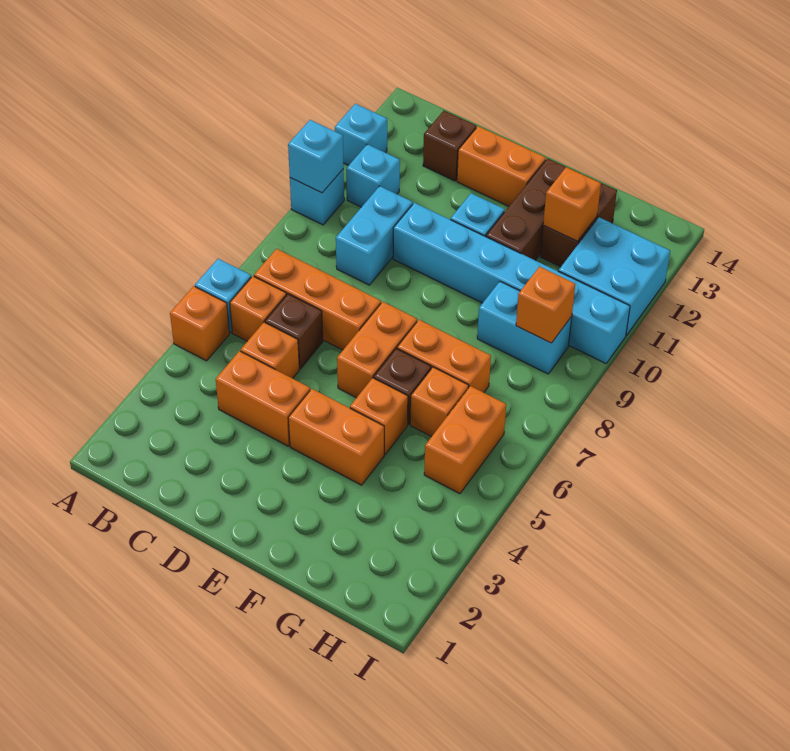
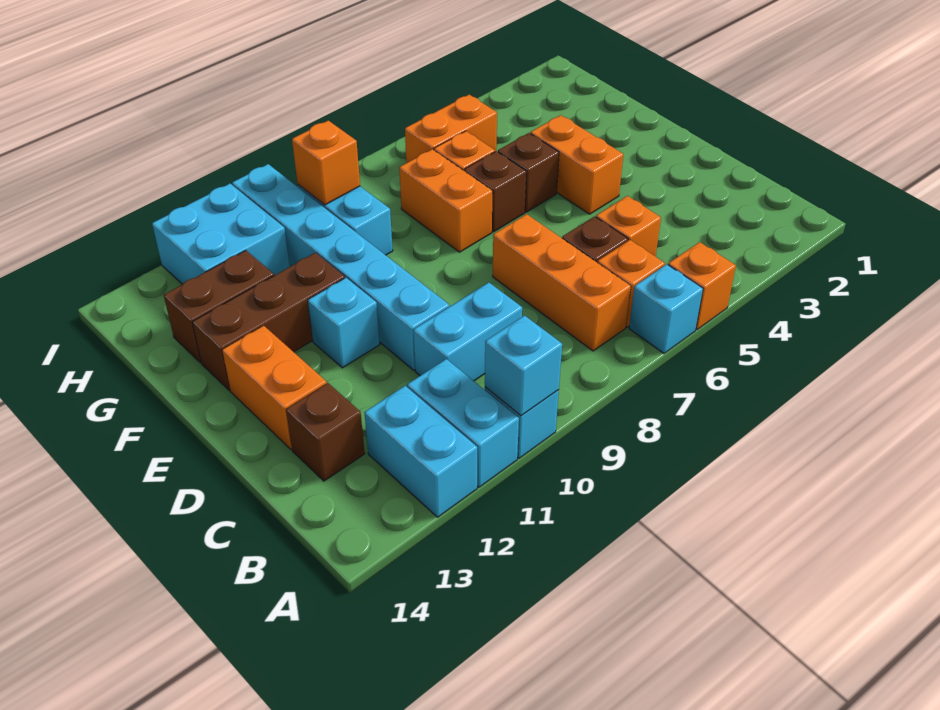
cyan brick A12 level 1 -> cyan brick A12:B12 level 1
cyan brick B11 level 1 -> cyan brick A11:B11 level 1
orange brick C4:D4 level 1 -> none
orange brick E6:E7 level 1 -> none
orange brick F5 level 1 -> brown brick F5 level 1
orange brick G12 level 2 -> none

